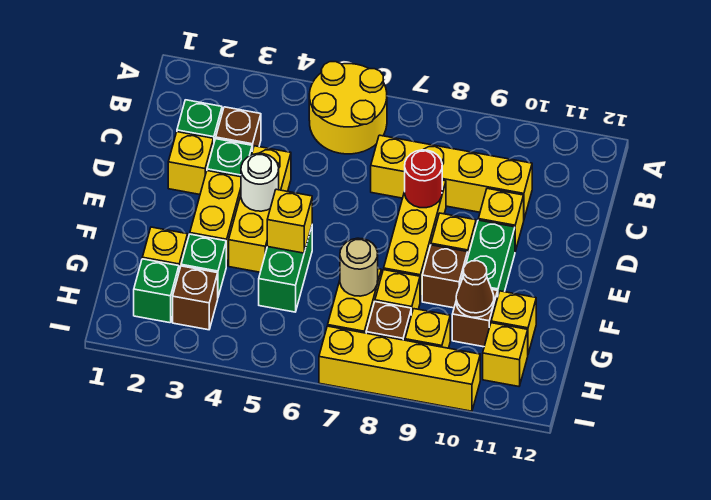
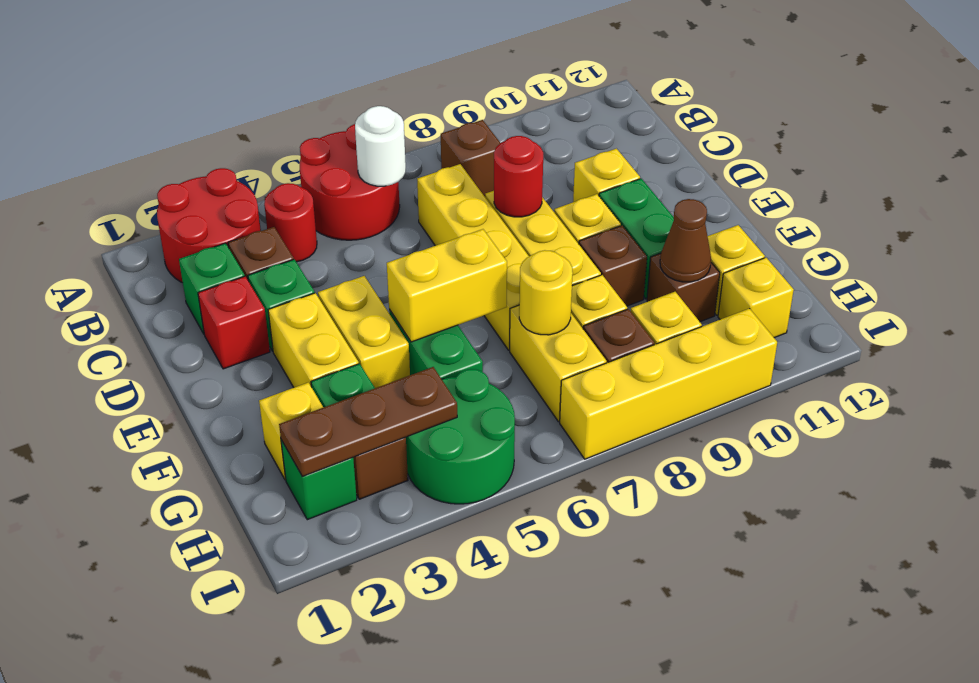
none -> red round brick A2:B3 level 1
yellow round brick A5:B6 level 1 -> red round brick A5:B6 level 1
none -> red round brick B4 level 1
none -> brown brick B8 level 1
yellow brick C7:C10 level 1 -> yellow brick C7:F7 level 1
yellow brick D2 level 1 -> red brick D2 level 1
yellow brick D4:F4 level 1 -> yellow brick E4:F4 level 1
white round brick E4 level 2 -> white round brick B6 level 2
yellow brick F5 level 2 -> yellow brick F5:F6 level 2
tan round brick G7 level 2 -> yellow round brick G7 level 2
none -> brown plate H2:H4 level 2
none -> green round brick H4:I5 level 1

